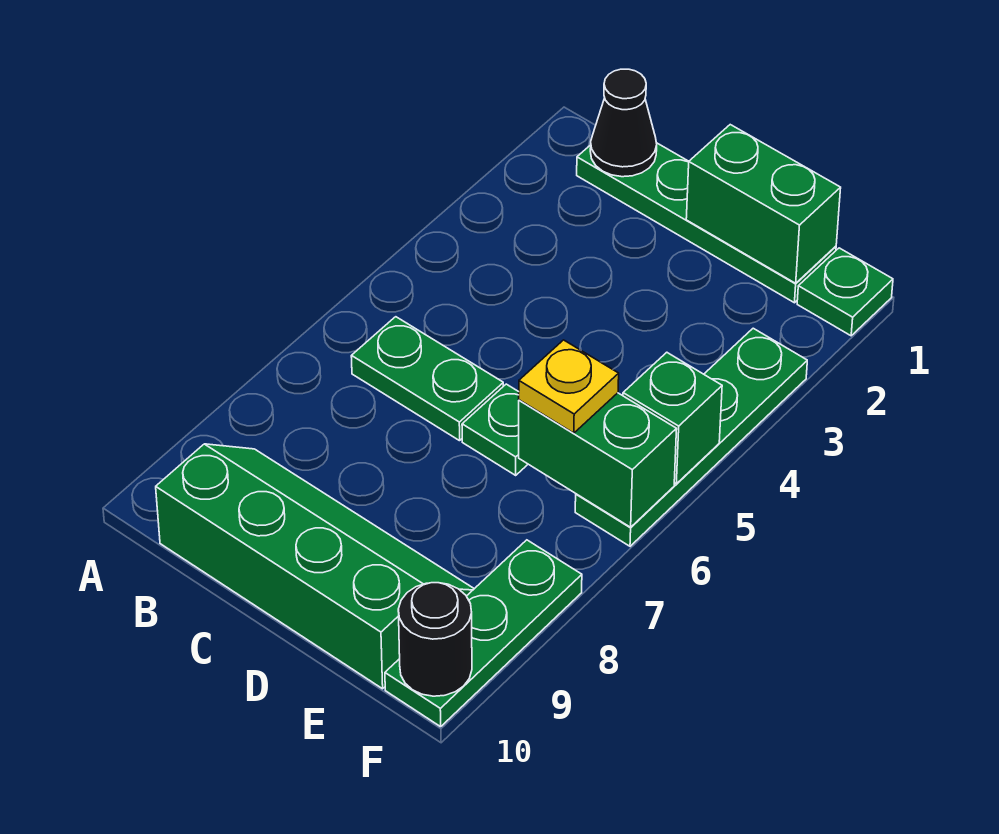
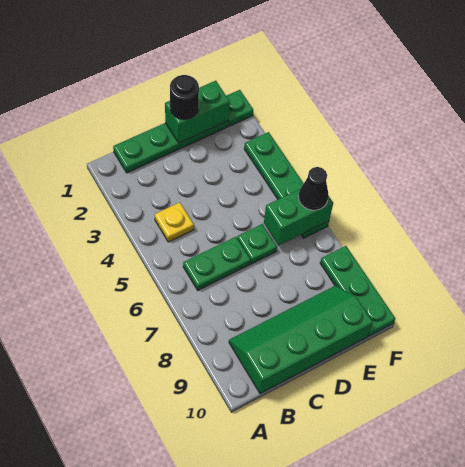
black cone B1 level 2 -> black cone F6 level 3
yellow plate E6 level 3 -> yellow plate B4 level 1
green brick F5 level 2 -> none
black round brick F10 level 2 -> black round brick D1 level 3

